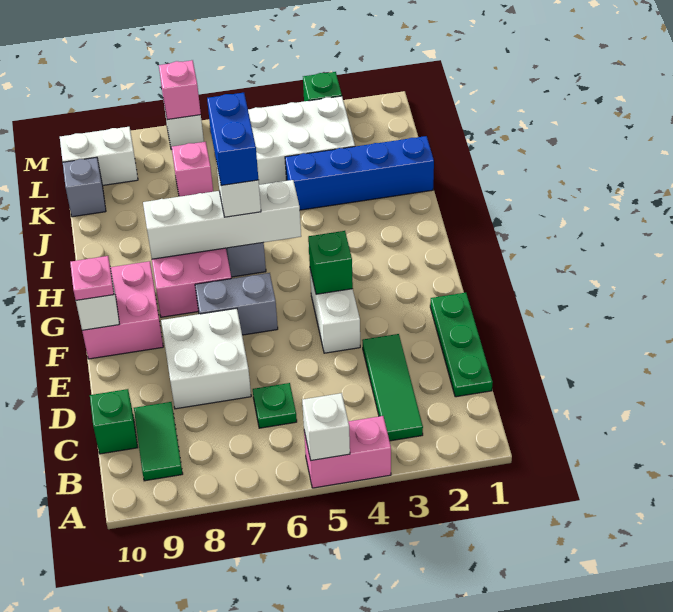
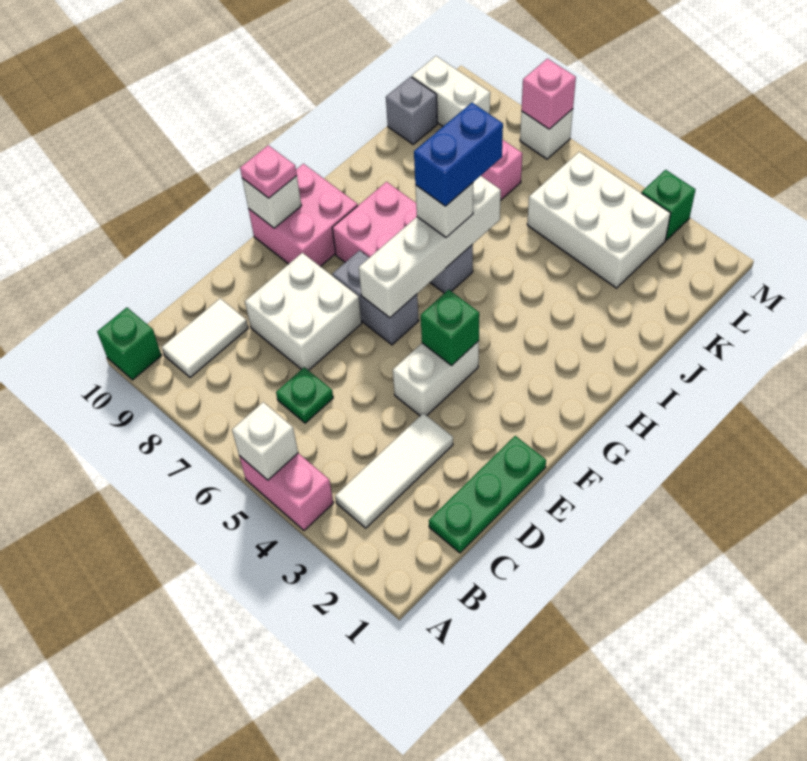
green tile B3:D3 level 1 -> white tile B3:D3 level 1
green tile B9:C9 level 1 -> white tile B9:C9 level 1
green brick C10 level 1 -> green brick A10 level 1
white brick H5:H8 level 2 -> white brick F6:I6 level 2
blue brick J1:J4 level 1 -> none

